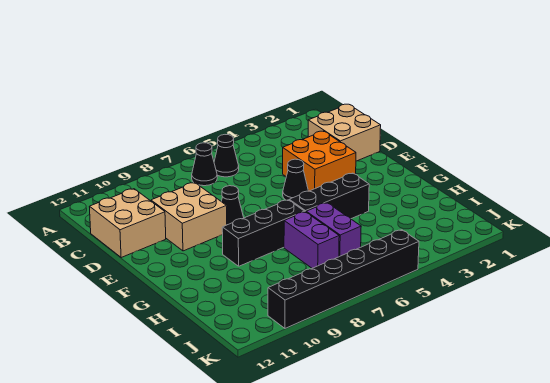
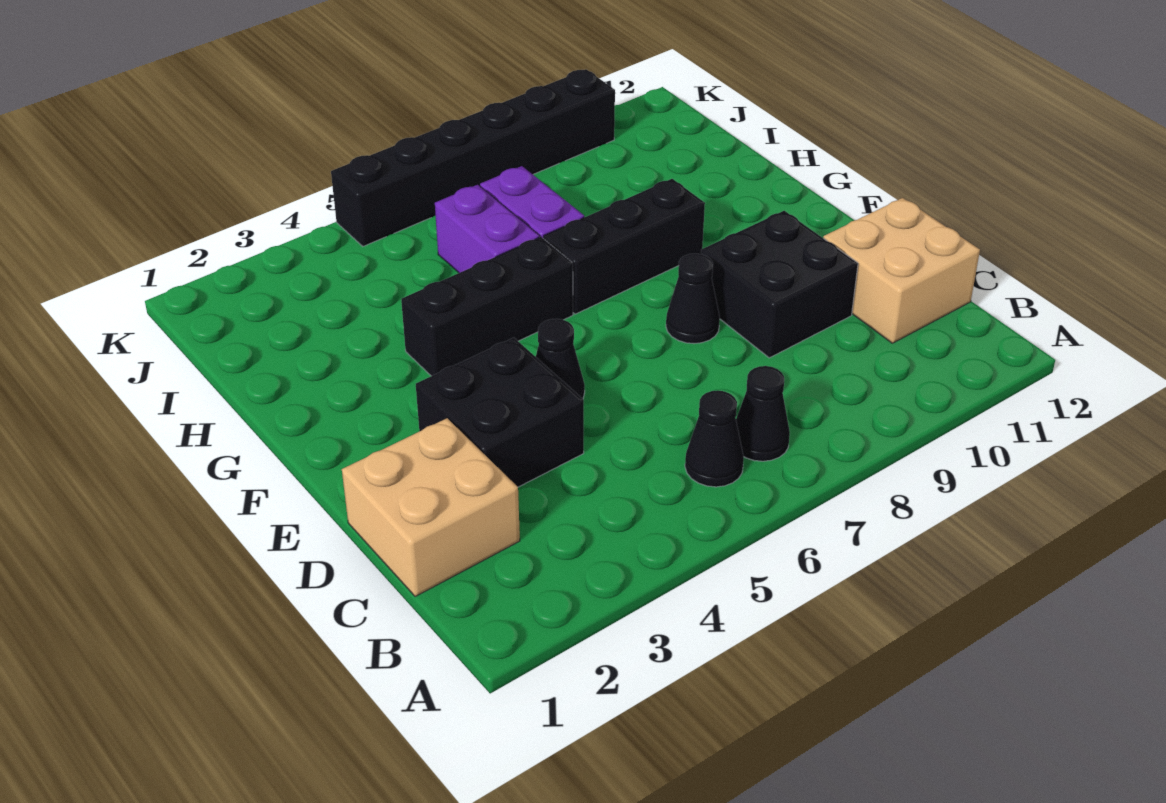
orange brick D3:E4 level 1 -> black brick D3:E4 level 1
tan brick D9:E10 level 1 -> black brick D9:E10 level 1

